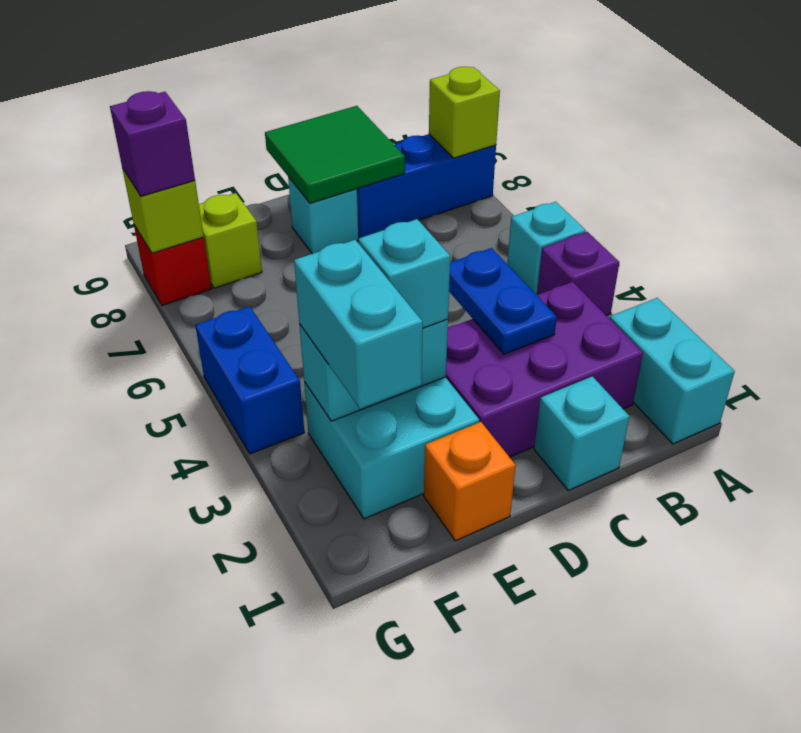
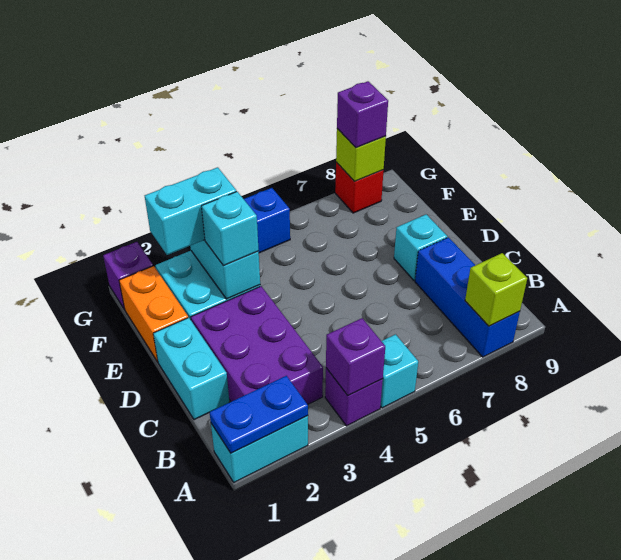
none -> purple brick A4 level 2
cyan brick C1 level 1 -> cyan brick C1:D1 level 1
blue plate C3:C4 level 2 -> blue plate A1:A2 level 2
green tile C8:D9 level 2 -> none
orange brick E1 level 1 -> orange brick E1:F1 level 1
lime brick F8 level 1 -> none
none -> purple brick G1 level 1

